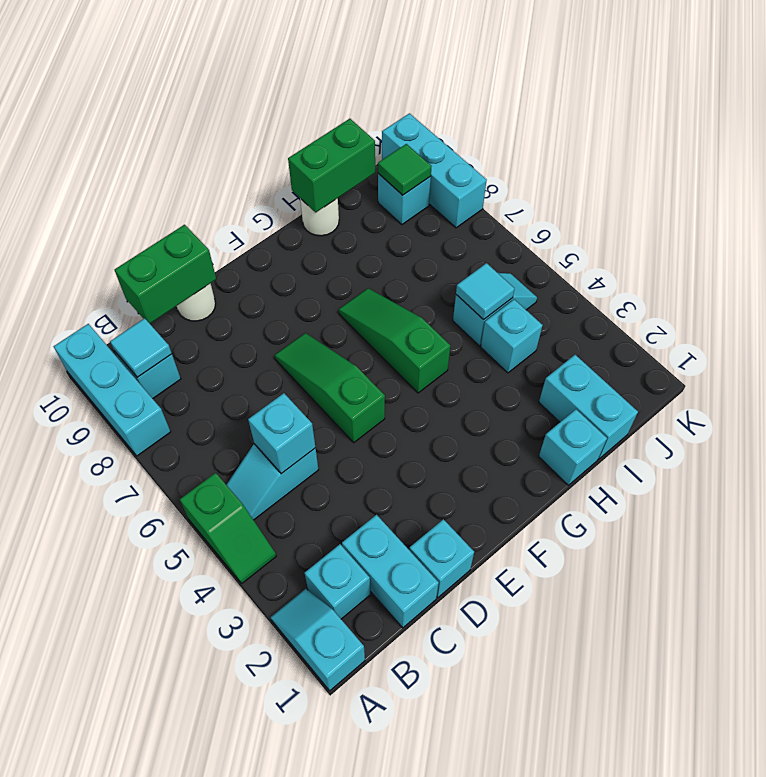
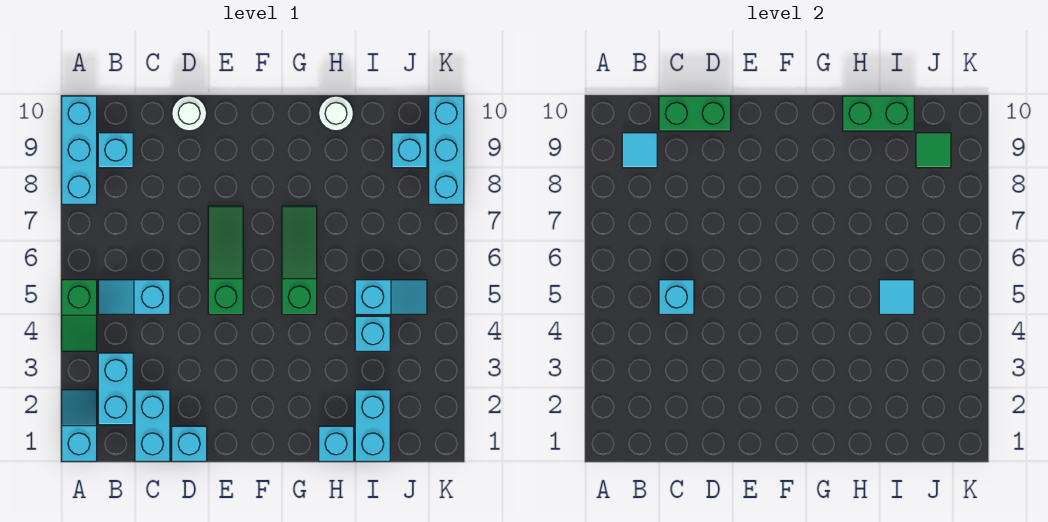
cyan brick B2 level 1 -> cyan brick B2:B3 level 1

